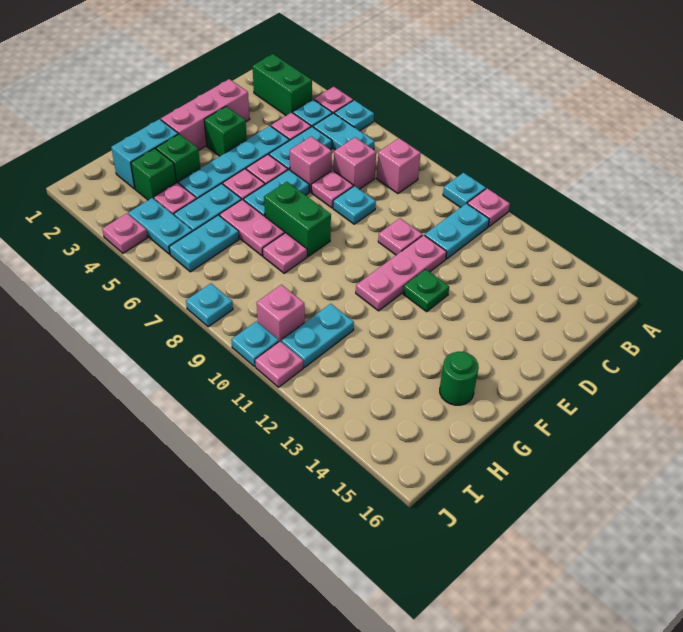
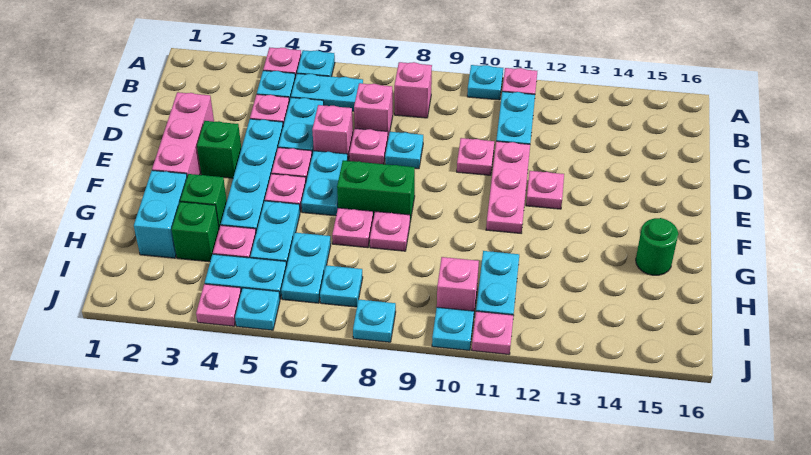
green brick B2:B3 level 1 -> none
green plate E12 level 1 -> pink plate E12 level 1
pink plate G6:G7 level 1 -> pink plate G7 level 1
none -> cyan plate I7 level 1
none -> cyan plate J5 level 1

